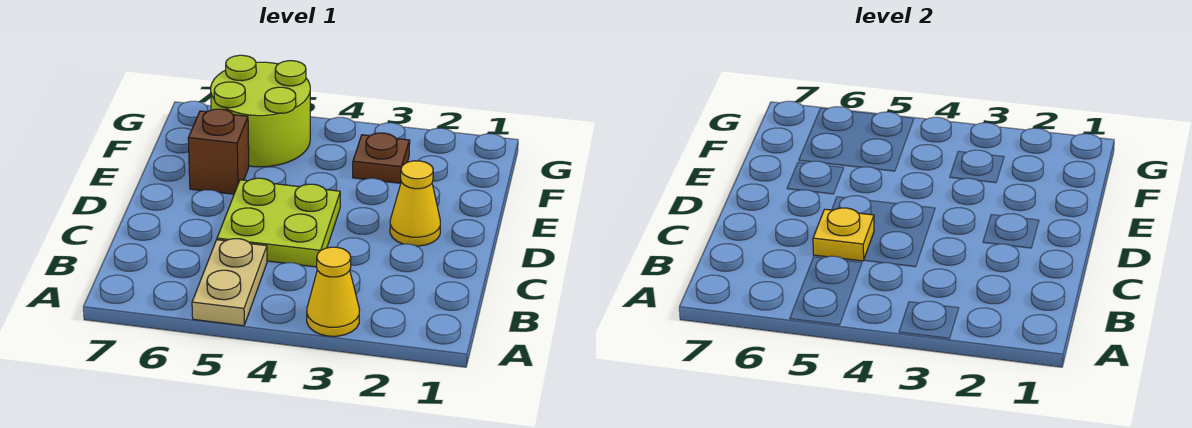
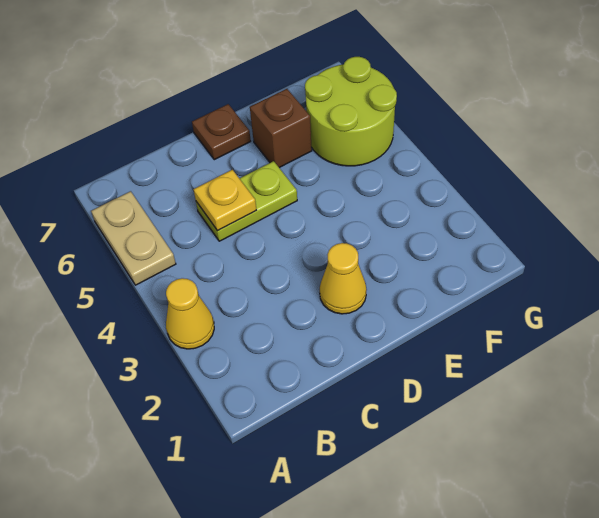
tan plate A5:B5 level 1 -> tan plate A5:A6 level 1
lime plate C4:D5 level 1 -> lime plate C5:D5 level 1
brown plate F3 level 1 -> brown plate D7 level 1

